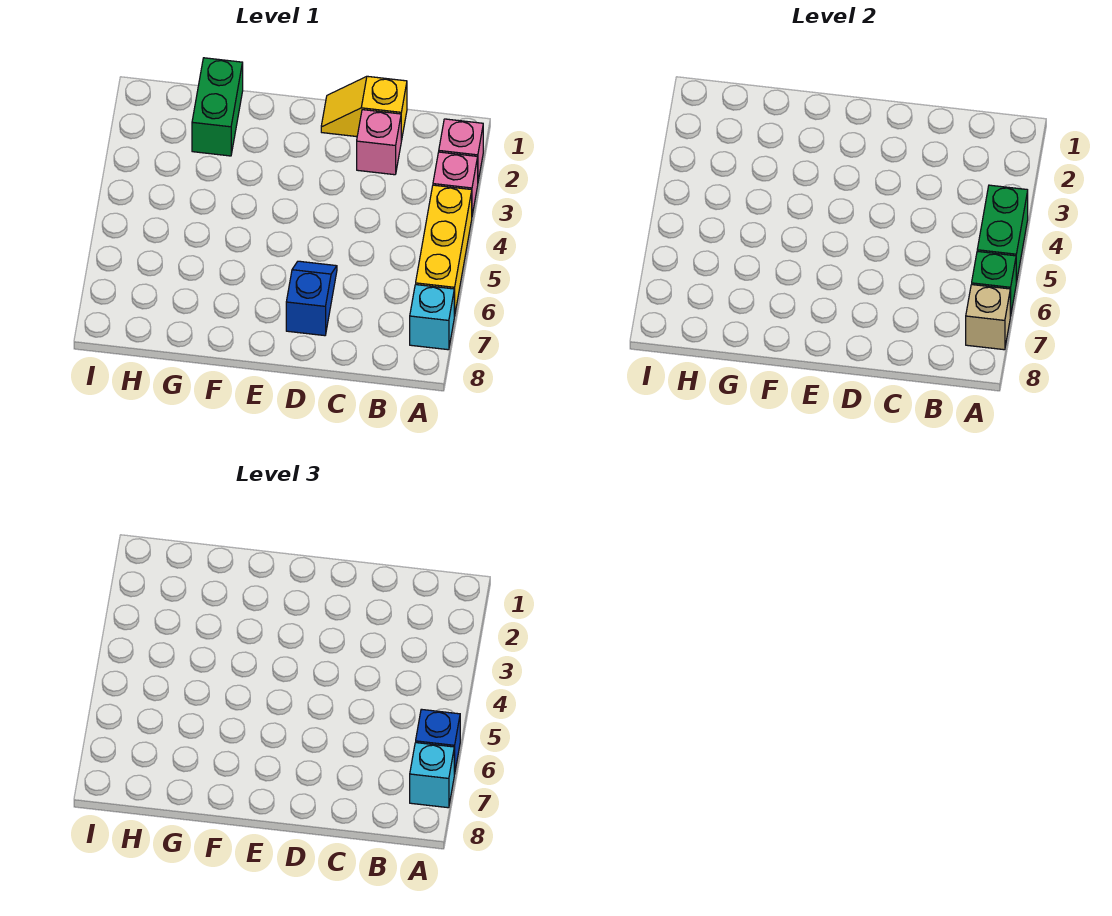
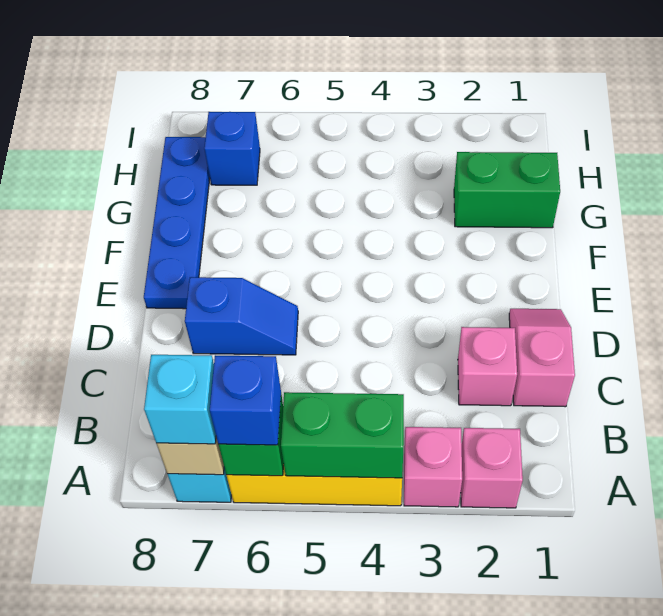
yellow slope C1:D1 level 1 top C -> pink slope C1:D1 level 1 top C
none -> blue plate E8:H8 level 1
none -> blue brick H7 level 1

